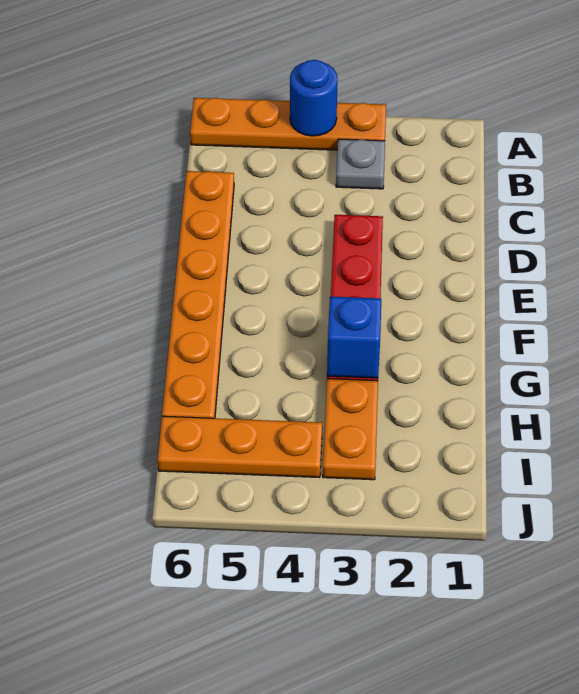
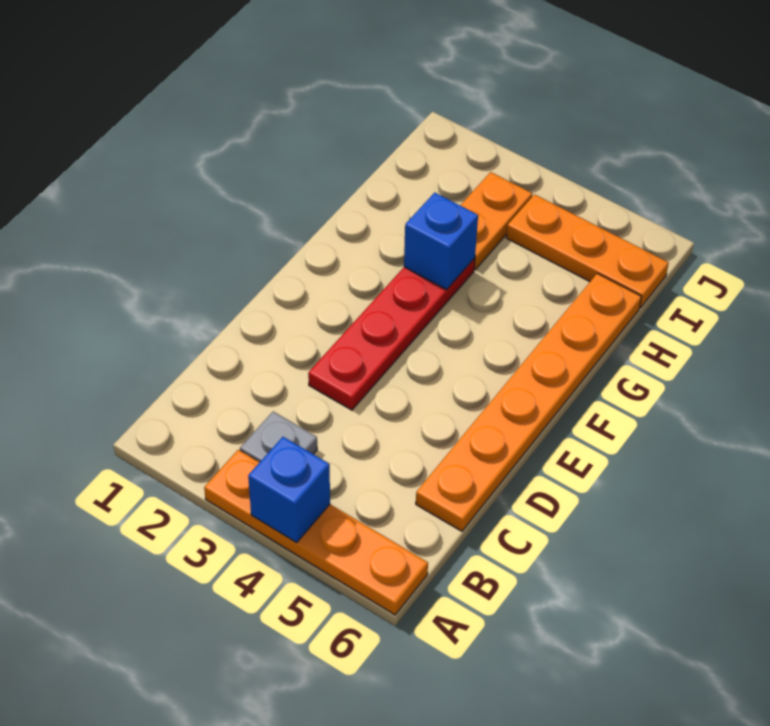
blue round brick A4 level 2 -> blue brick A4 level 2

